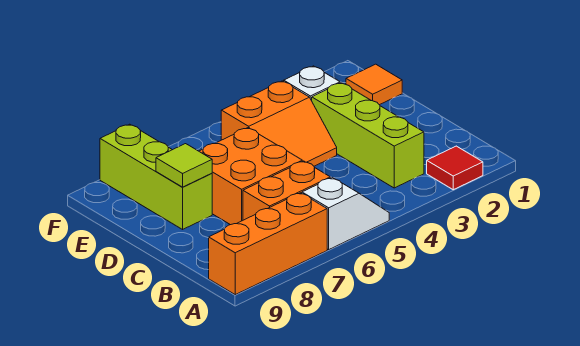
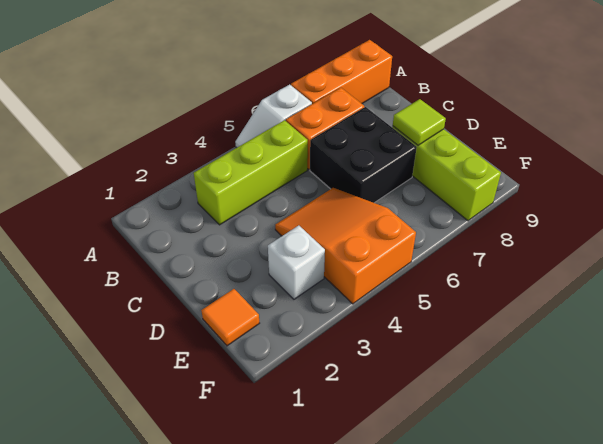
red tile A2 level 1 -> none
lime brick B3:D3 level 1 -> lime brick B3:B5 level 1
orange brick C6:D7 level 1 -> black brick C6:D7 level 1
orange slope D4:E5 level 1 top E -> orange slope D4:F5 level 1 top F

